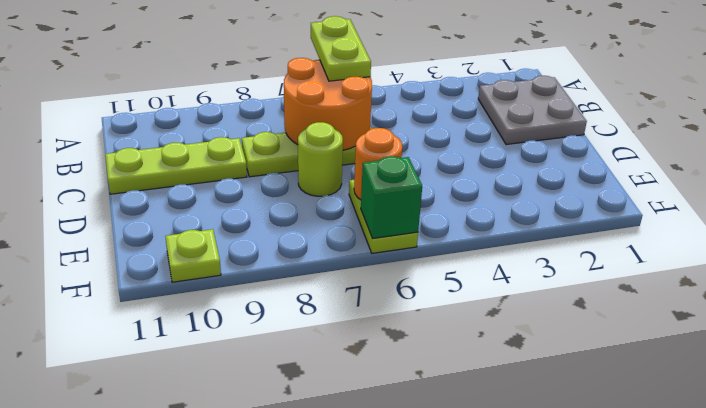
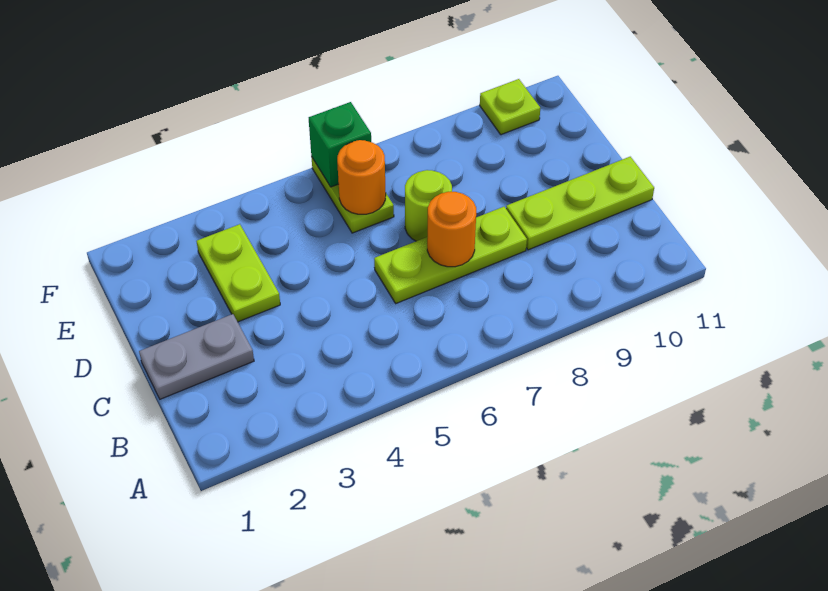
lime plate A6:B6 level 3 -> lime plate D3:E3 level 1
grey plate B1:C2 level 1 -> grey plate C1:C2 level 1
orange round brick B6:C7 level 2 -> orange round brick C7 level 2

